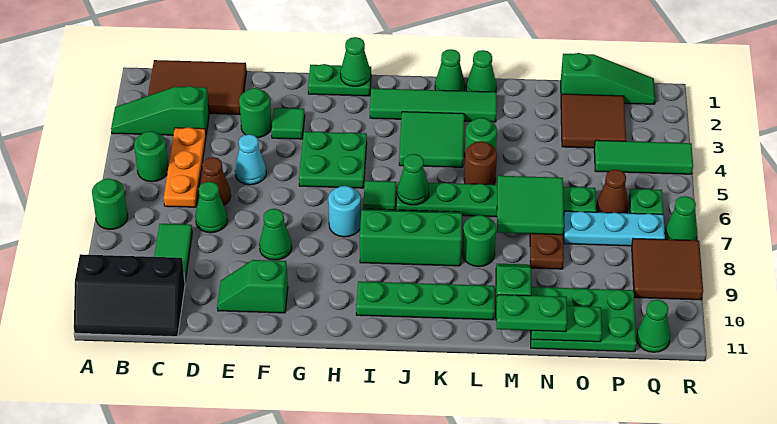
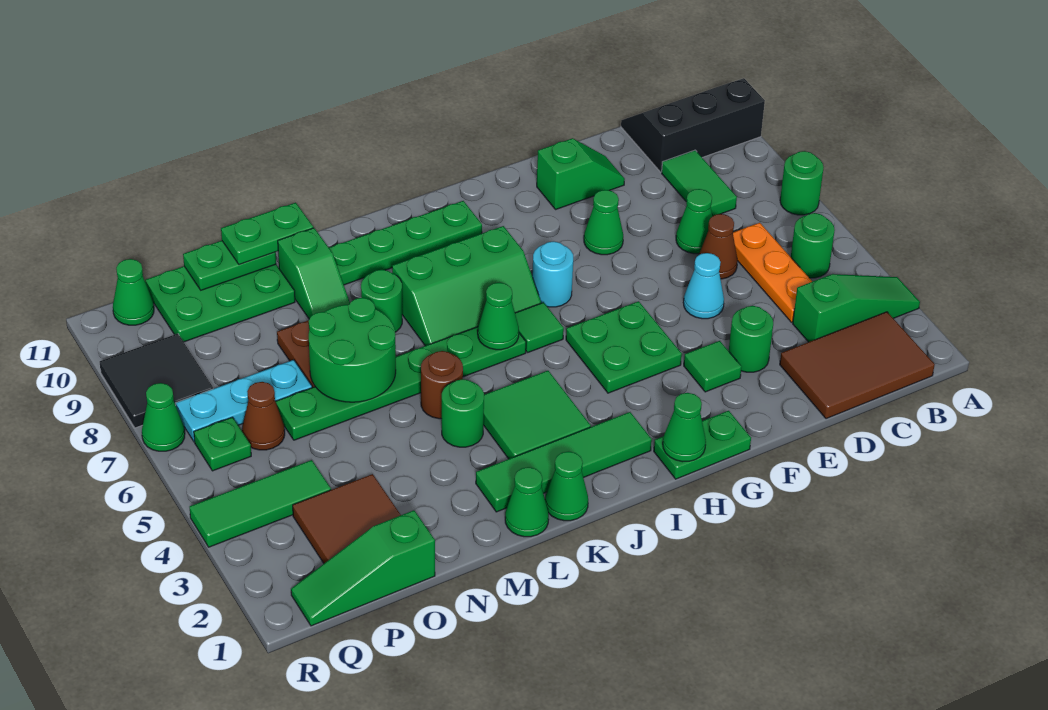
green tile M6:N7 level 2 -> green round brick M6:N7 level 2
brown tile Q8:R9 level 1 -> black tile Q8:R9 level 1

